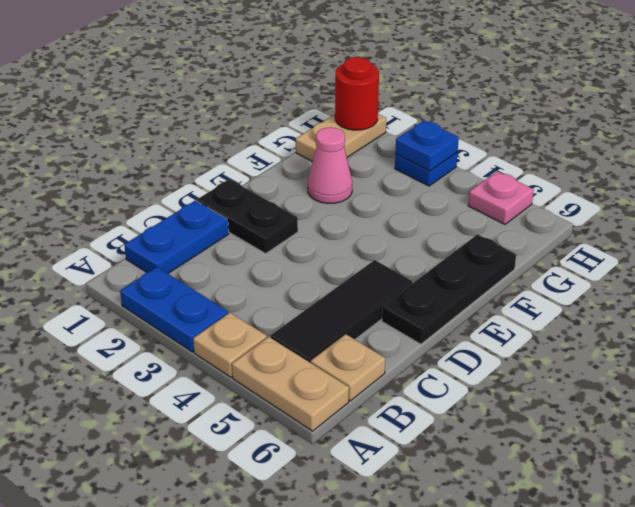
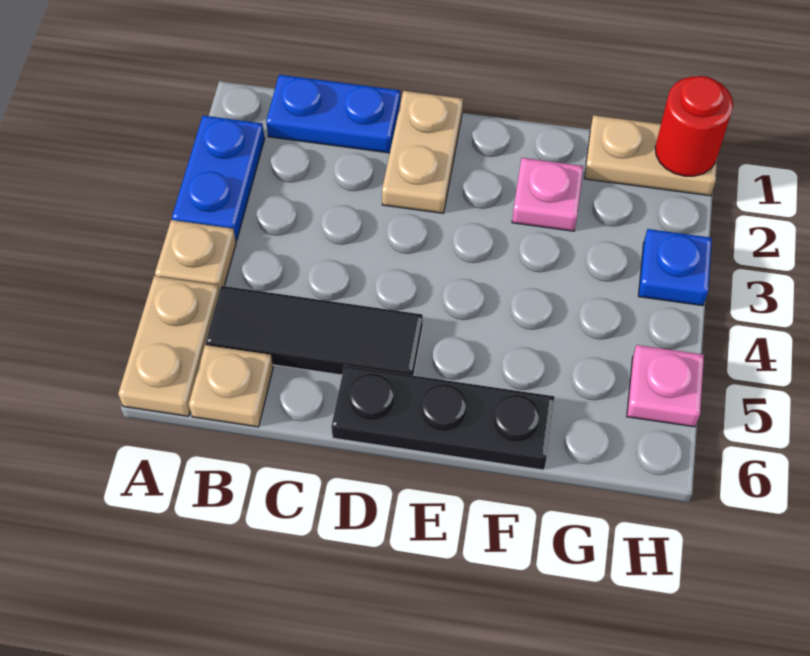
black plate D1:D2 level 1 -> tan plate D1:D2 level 1
pink cone F2 level 1 -> pink plate F2 level 1
blue plate H3 level 2 -> none

